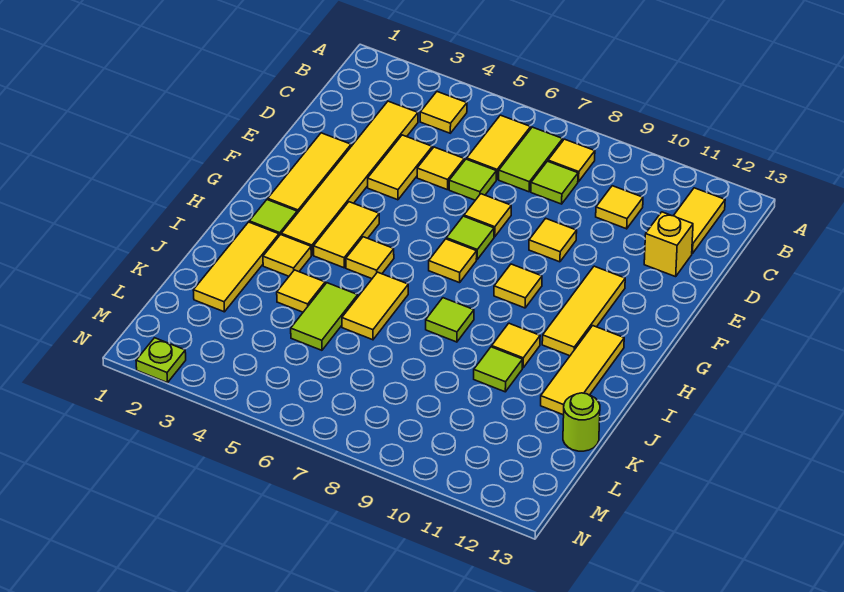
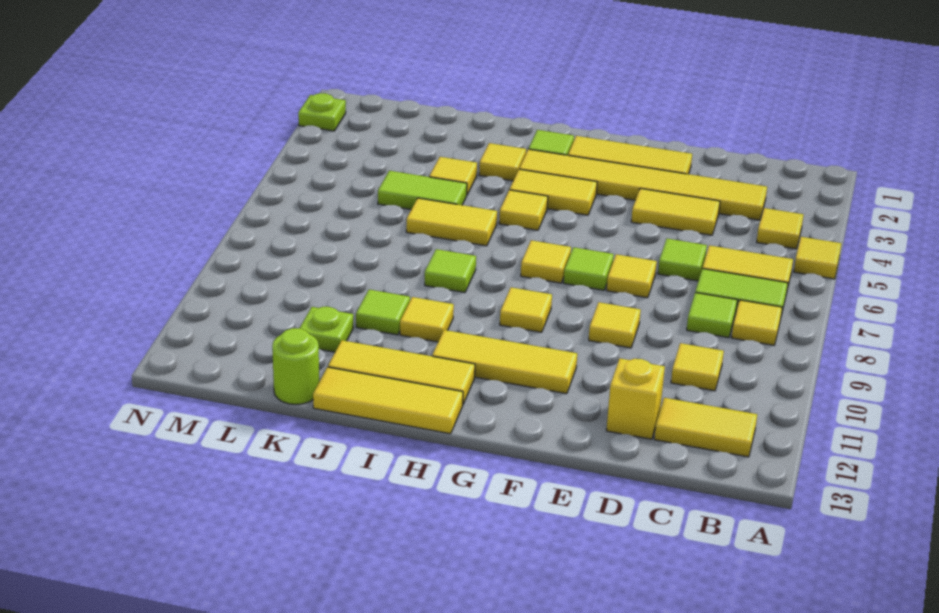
yellow tile D5 level 1 -> yellow tile A5 level 1
yellow tile I2:K2 level 1 -> yellow tile H13:J13 level 1
none -> lime plate K11 level 1

